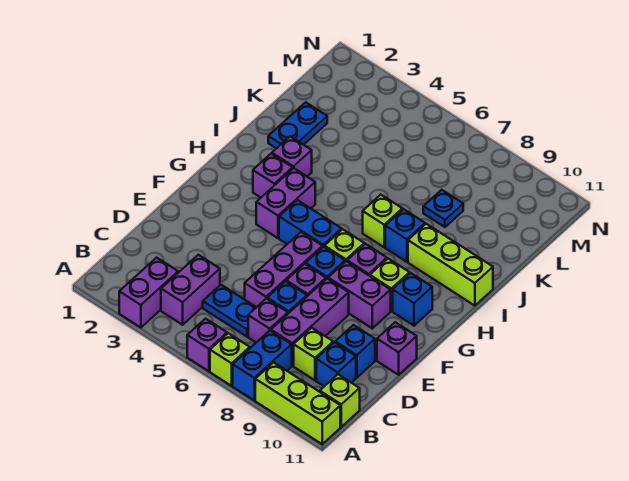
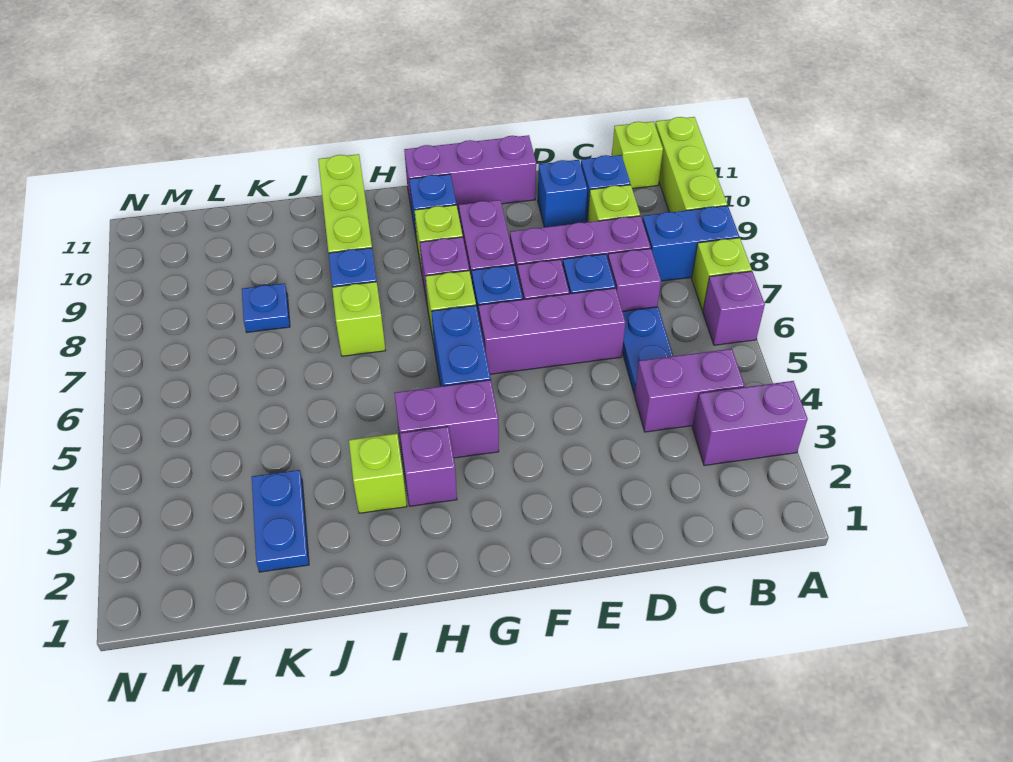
purple brick E11 level 1 -> purple brick E11:G11 level 1
purple brick I3 level 1 -> lime brick I3 level 1
blue plate J2:K2 level 1 -> blue plate K2:K3 level 1

